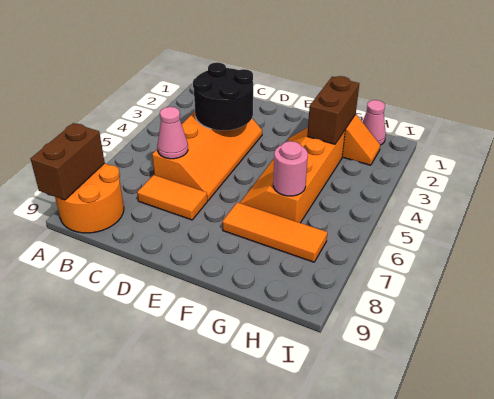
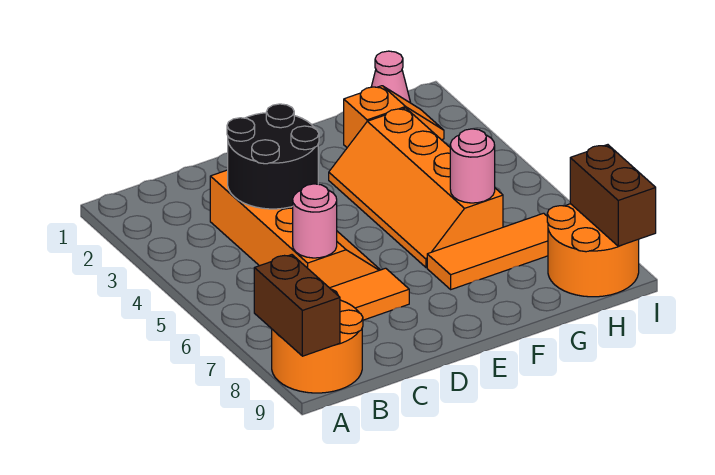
pink cone C6 level 2 -> pink round brick C6 level 2
brown brick G2:G3 level 2 -> brown brick I8:I9 level 2
none -> orange round brick H8:I9 level 1

